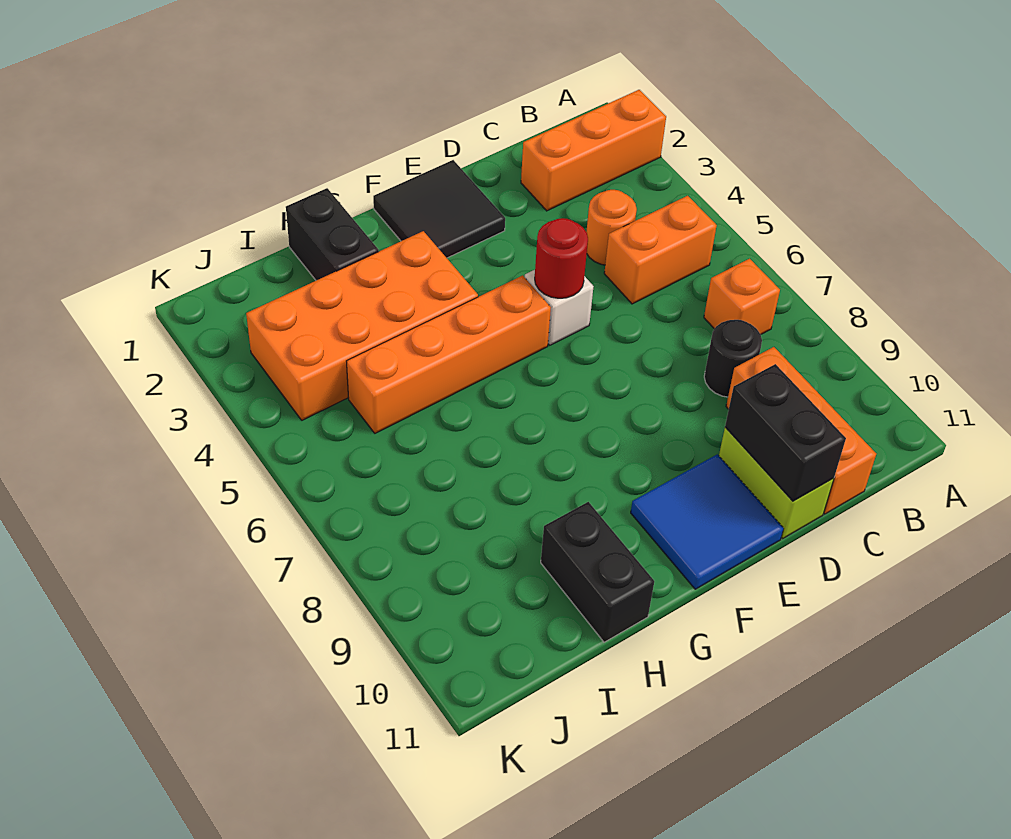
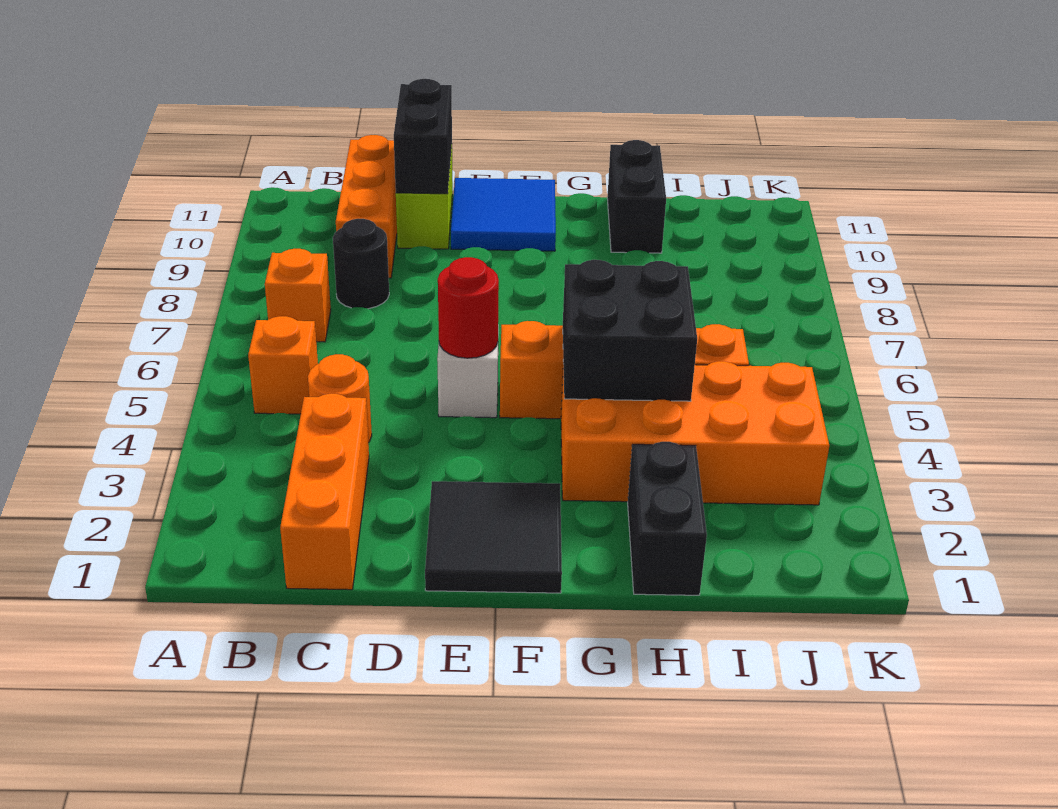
orange brick A2:C2 level 1 -> orange brick C1:C3 level 1
orange brick B5:C5 level 1 -> orange brick B5 level 1
none -> black brick G4:H5 level 2

